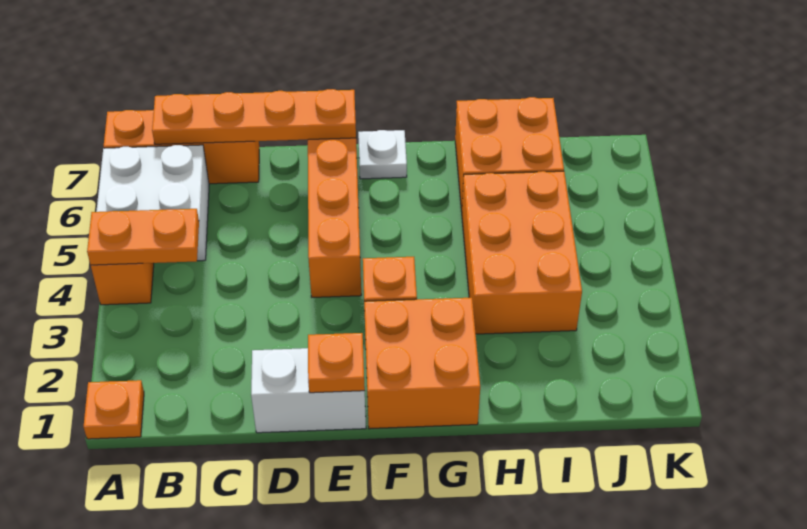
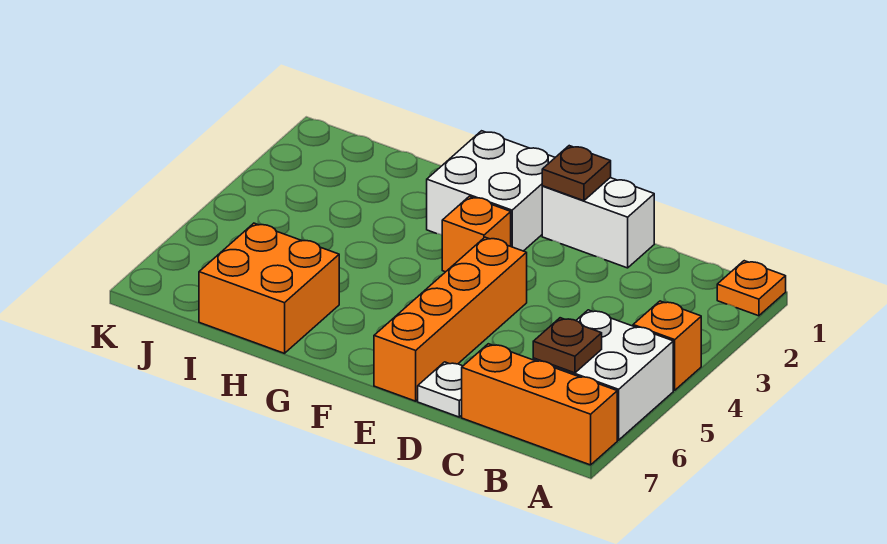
orange plate A4:B4 level 2 -> none
none -> brown plate B6 level 2
orange plate B7:E7 level 2 -> none
orange plate E1 level 2 -> brown plate E1 level 2
orange brick F1:G2 level 1 -> white brick F1:G2 level 1
white plate F7 level 1 -> white plate D7 level 1
orange brick H3:I5 level 1 -> none

